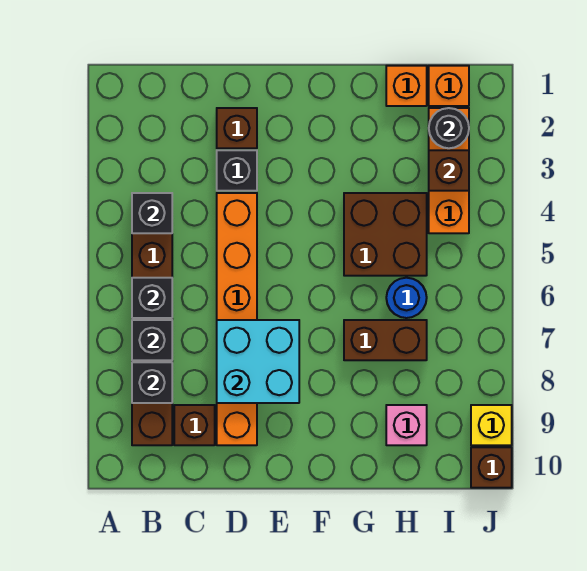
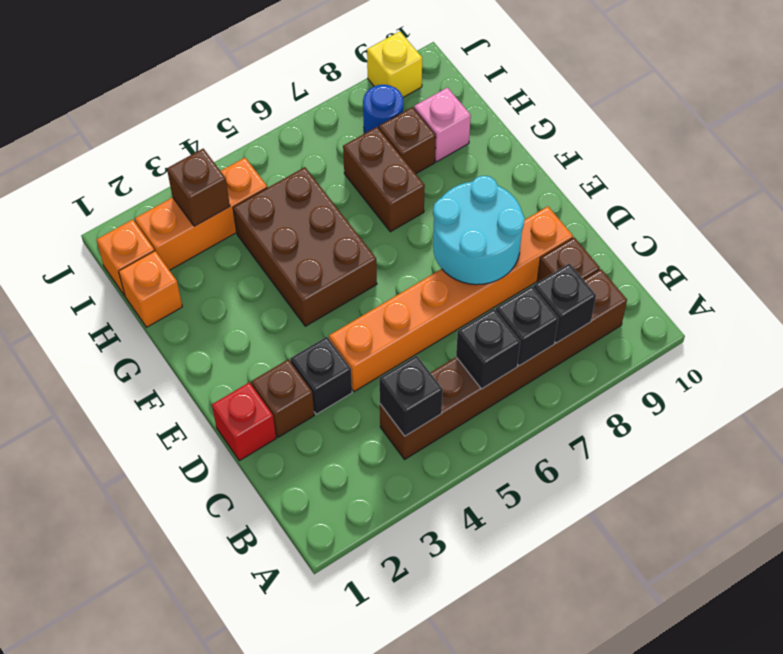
none -> red brick D1 level 1
cyan brick D7:E8 level 2 -> cyan round brick D7:E8 level 2
brown brick G4:H5 level 1 -> brown brick F4:H5 level 1
blue round brick H6 level 1 -> blue round brick I8 level 1
black round brick I2 level 2 -> none
brown brick J10 level 1 -> brown brick H8 level 1

